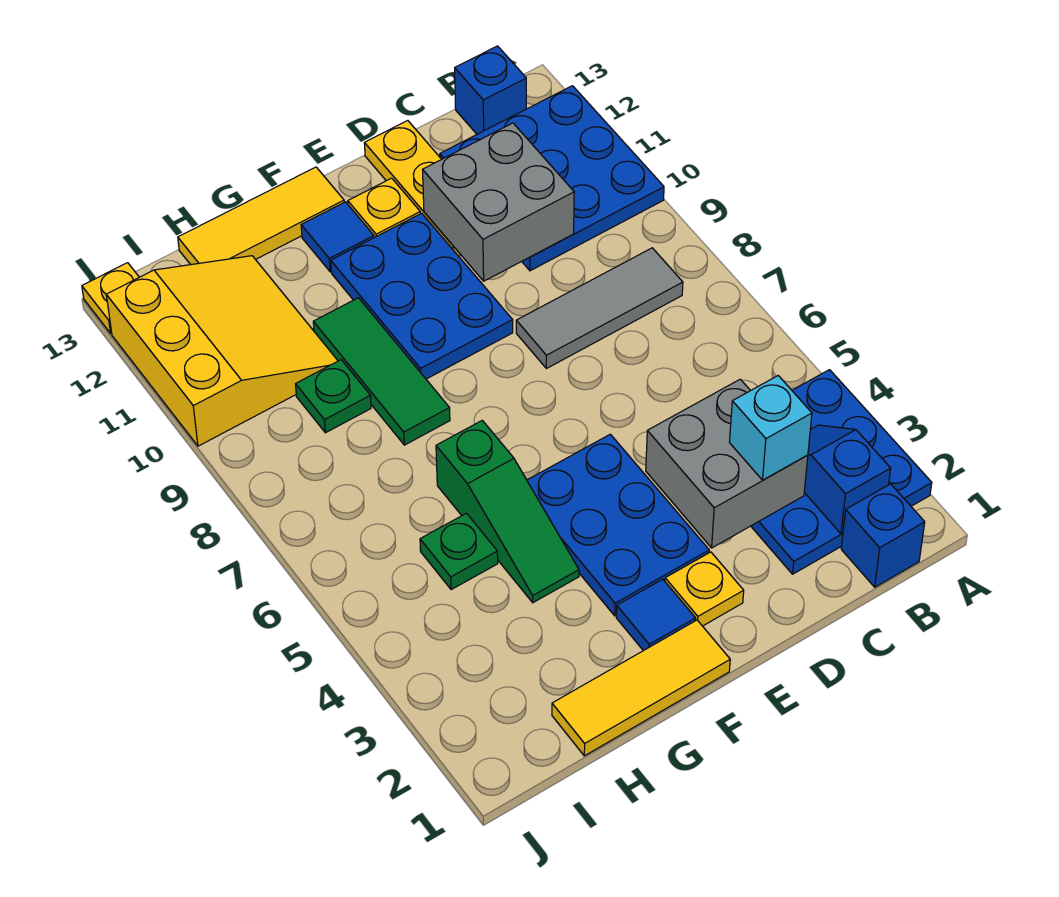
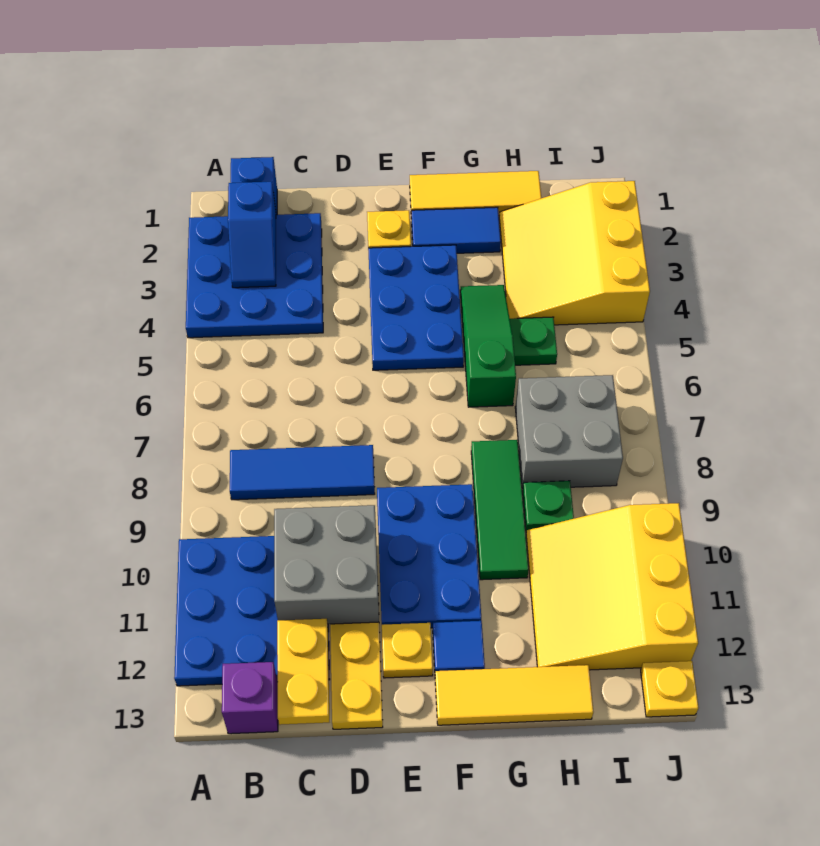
grey tile B8:D8 level 1 -> blue tile B8:D8 level 1
blue brick B13 level 1 -> purple brick B13 level 1
grey brick C3:D4 level 2 -> grey brick H7:I8 level 1
cyan brick C3 level 3 -> none
none -> yellow plate C12:C13 level 2
blue tile F2 level 1 -> blue tile F2:G2 level 1
none -> yellow slope H2:J4 level 1 top J

